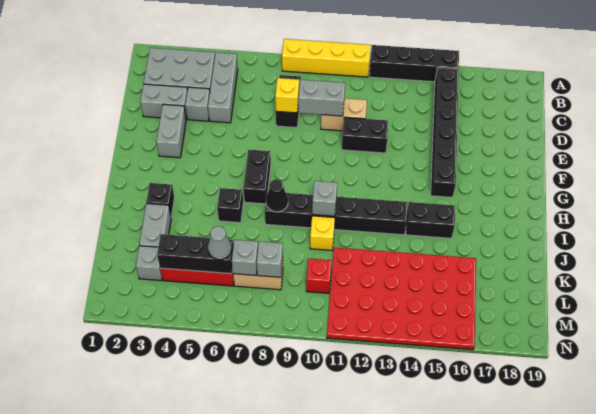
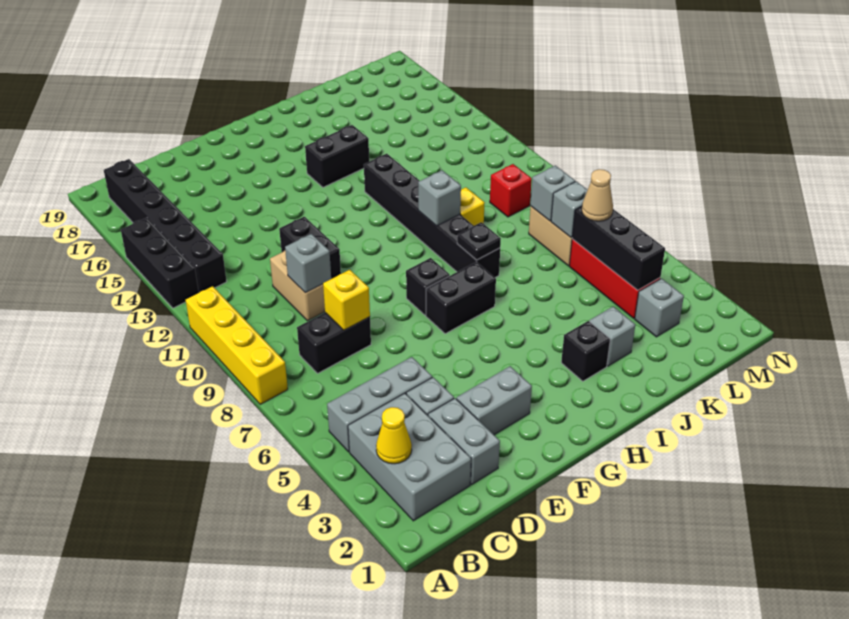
black brick A12:A15 level 1 -> black brick A13:A15 level 1
none -> yellow cone B3 level 2
black brick B15:G15 level 1 -> black brick B13:B18 level 1
grey brick D9:D10 level 2 -> grey brick D10 level 2
black brick I6 level 1 -> black brick G8 level 1
black cone I8 level 2 -> black plate I8 level 2
black brick I14:I15 level 1 -> black brick H15:I15 level 1
grey brick J3:K3 level 1 -> grey brick J3 level 1
red plate K11:N16 level 1 -> none
grey cone L6 level 3 -> tan cone L6 level 3

